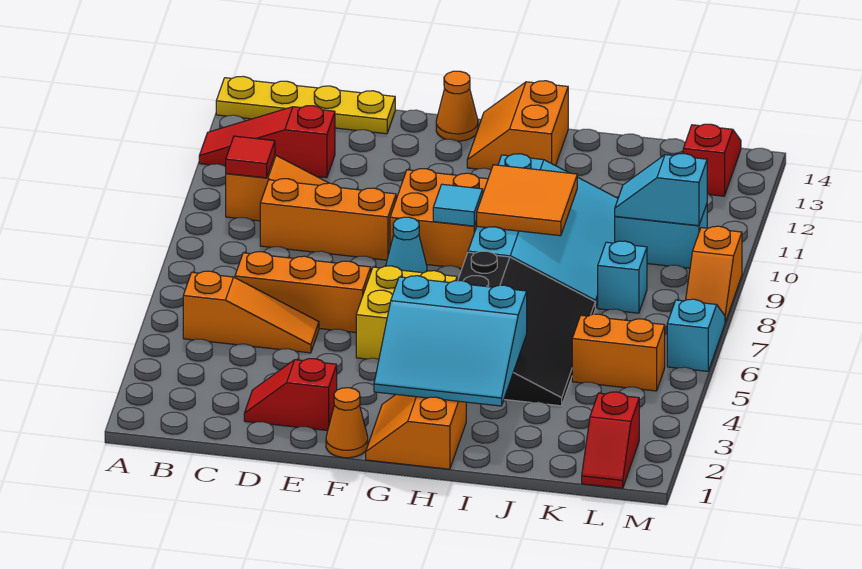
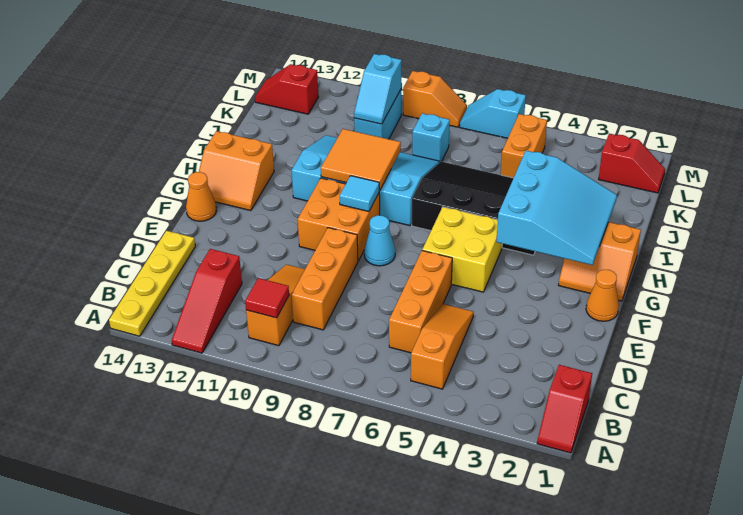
red slope D2:E2 level 1 top E -> red slope A1:B1 level 1 top B

